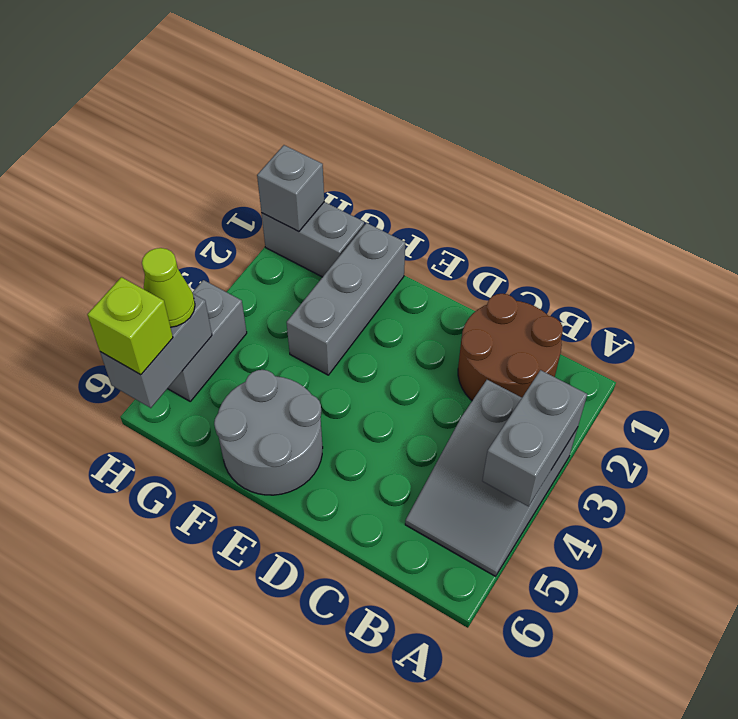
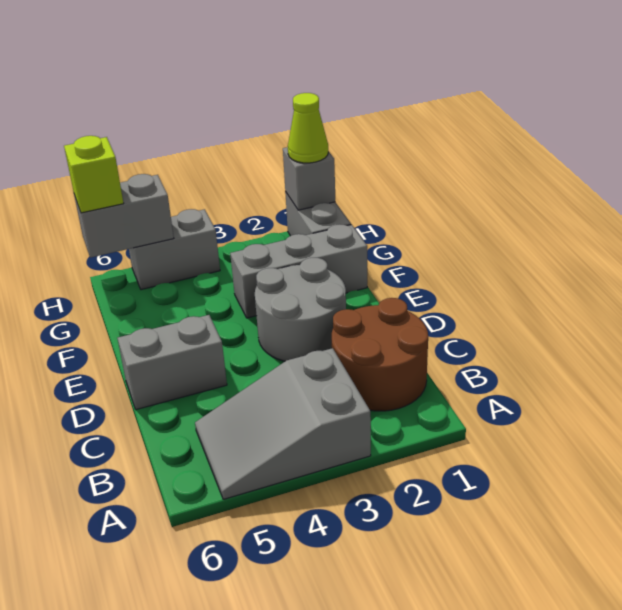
grey brick A3:A4 level 2 -> grey brick D5:D6 level 1
grey round brick E5:F6 level 1 -> grey round brick D2:E3 level 1
lime cone H5 level 3 -> lime cone H1 level 3

